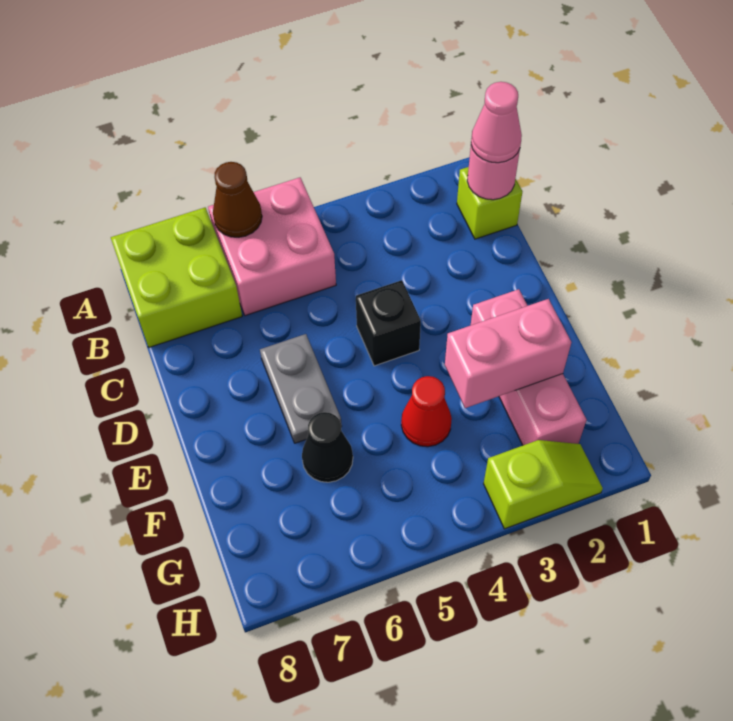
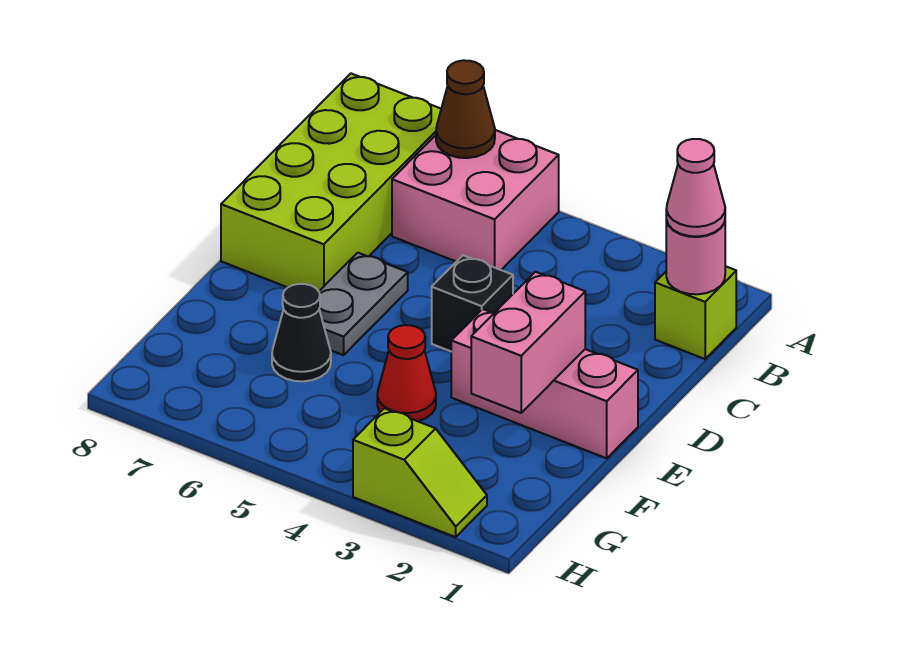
lime brick A7:B8 level 1 -> lime brick A7:D8 level 1
pink brick E2:G2 level 1 -> pink brick E1:E3 level 1
pink brick F2:F3 level 2 -> pink brick E2:F2 level 2

